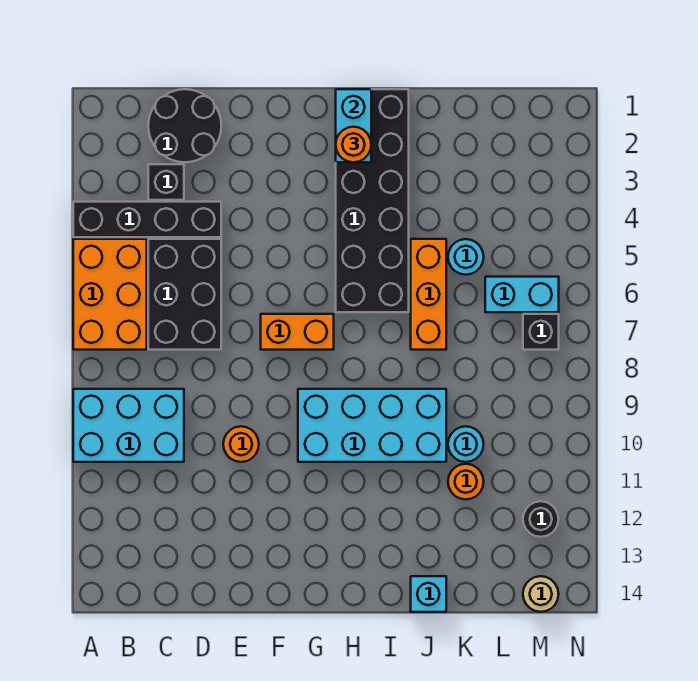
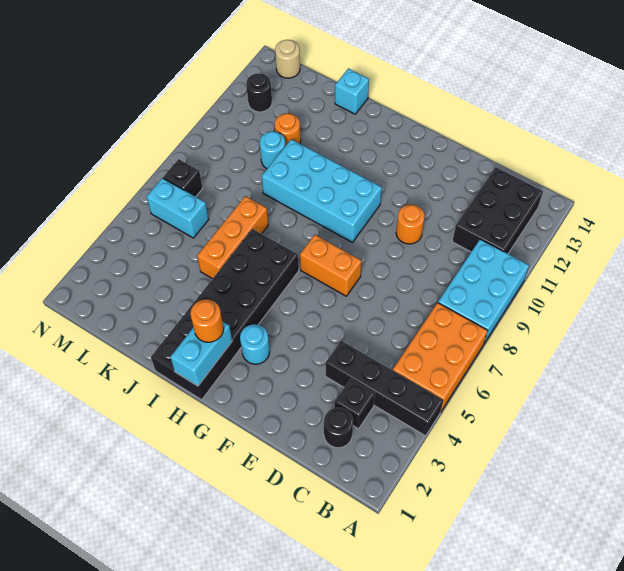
cyan brick A9:C10 level 1 -> cyan brick A8:B10 level 1
black round brick C1:D2 level 1 -> black round brick C2 level 1
black brick C5:D7 level 1 -> black brick B11:C13 level 1
cyan round brick K5 level 1 -> cyan round brick G3 level 1

